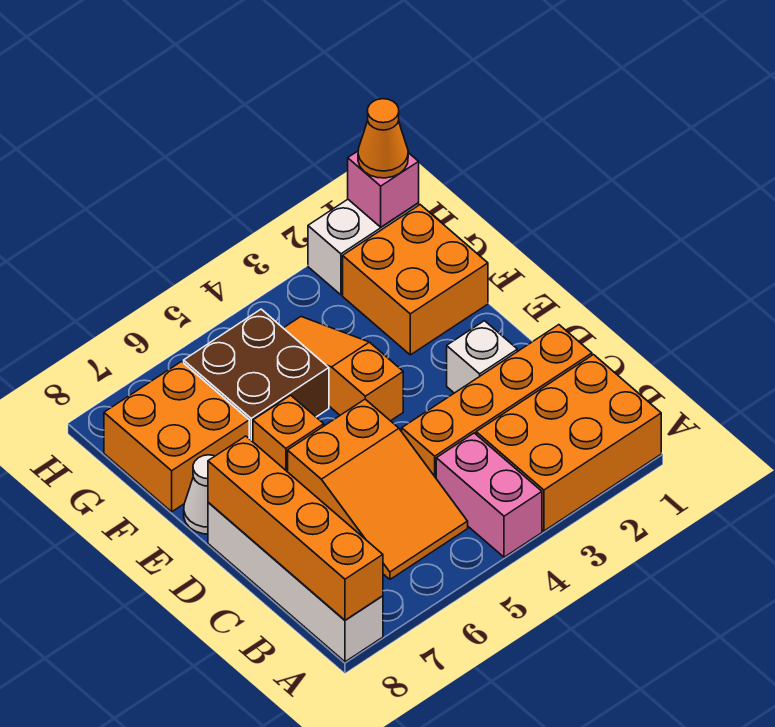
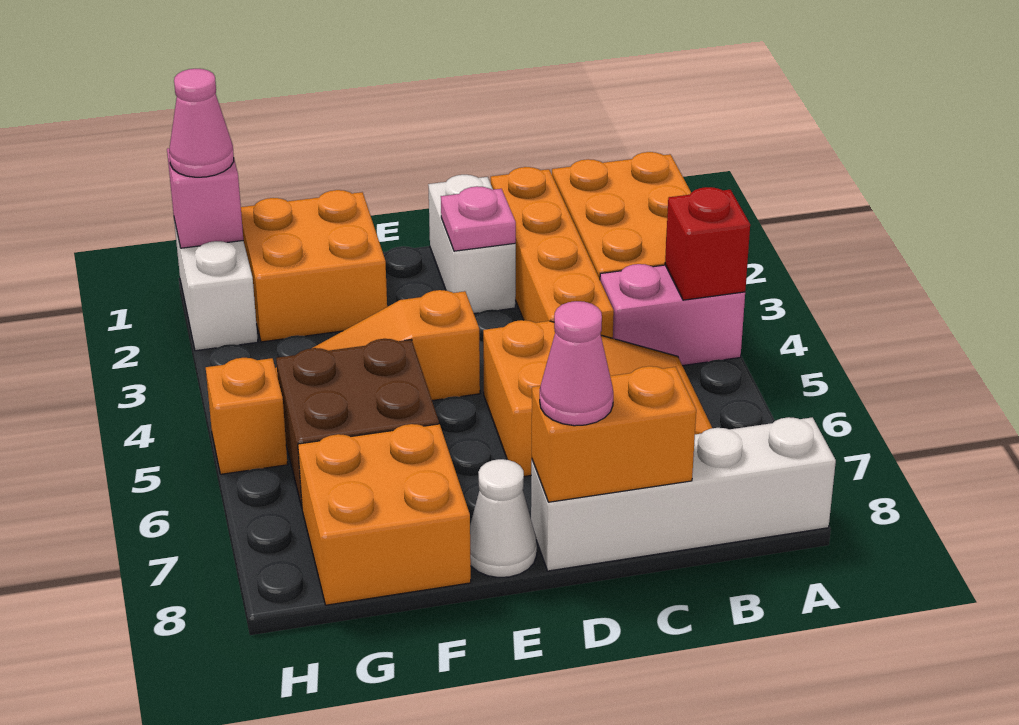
none -> red brick A4 level 2
orange brick A8:D8 level 2 -> orange brick C8:D8 level 2
white brick D2 level 1 -> white brick D1:D2 level 1
none -> pink plate D2 level 2
none -> pink cone D8 level 3
orange brick E6 level 1 -> orange brick H5 level 1
orange cone H1 level 3 -> pink cone H1 level 3

